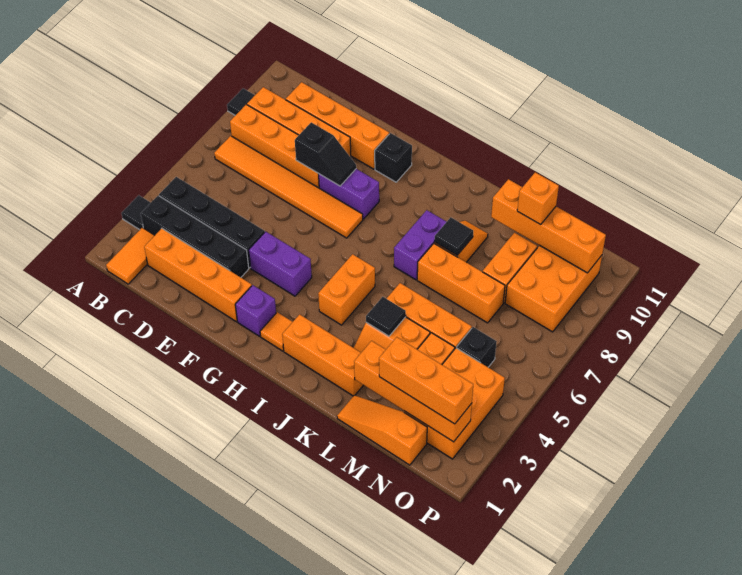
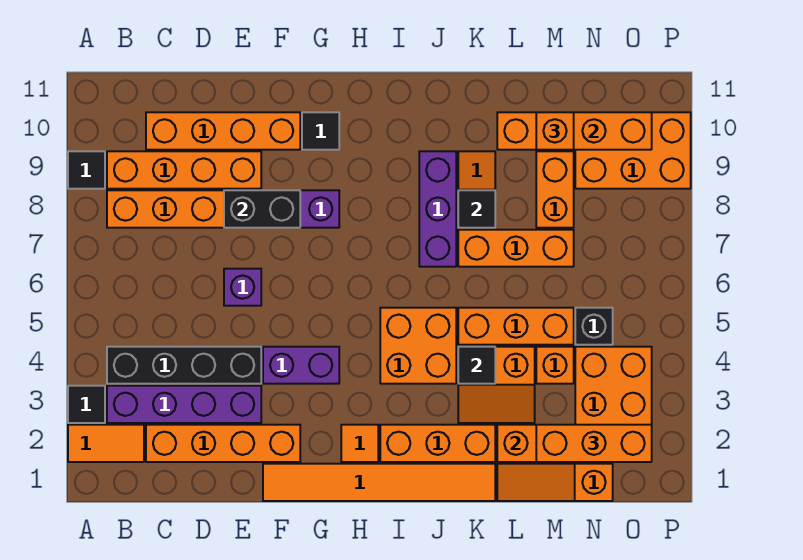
orange tile B1:B2 level 1 -> orange tile A2:B2 level 1
black brick B3:E3 level 1 -> purple brick B3:E3 level 1
orange tile B7:G7 level 1 -> orange tile F1:K1 level 1
black slope E8:F8 level 2 top E -> black brick E8:F8 level 2
purple brick G2 level 1 -> purple brick E6 level 1
black brick G10 level 1 -> black tile G10 level 1
orange brick I4:I5 level 1 -> orange brick I4:J5 level 1
purple brick J7:J8 level 1 -> purple brick J7:J9 level 1
orange brick N8:O10 level 1 -> orange brick N9:P10 level 1

